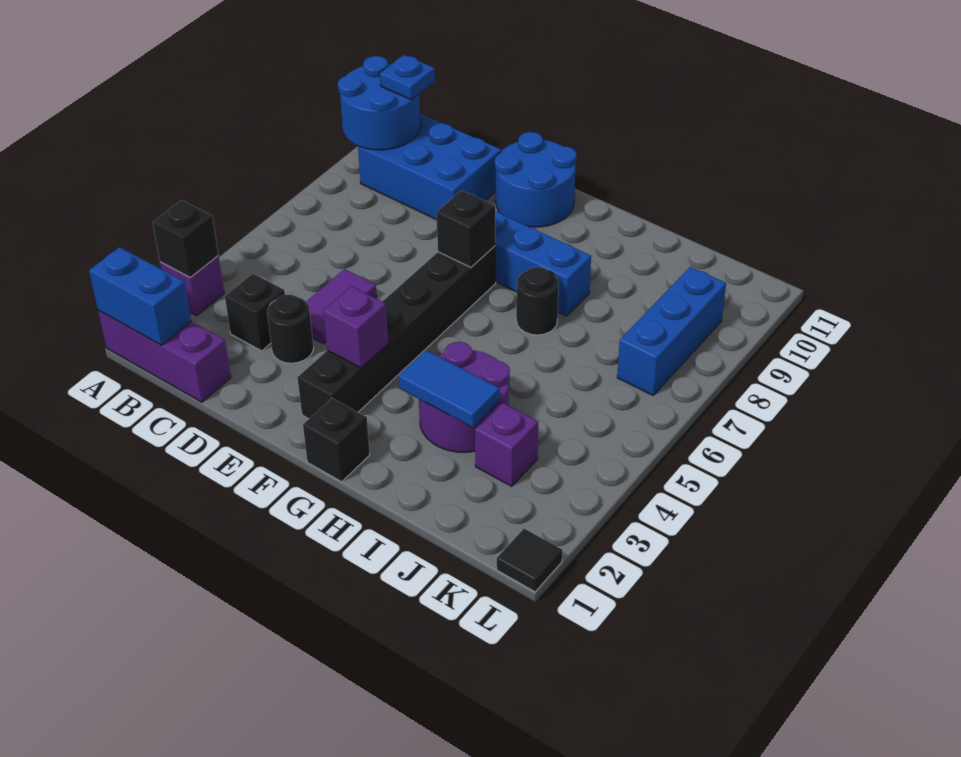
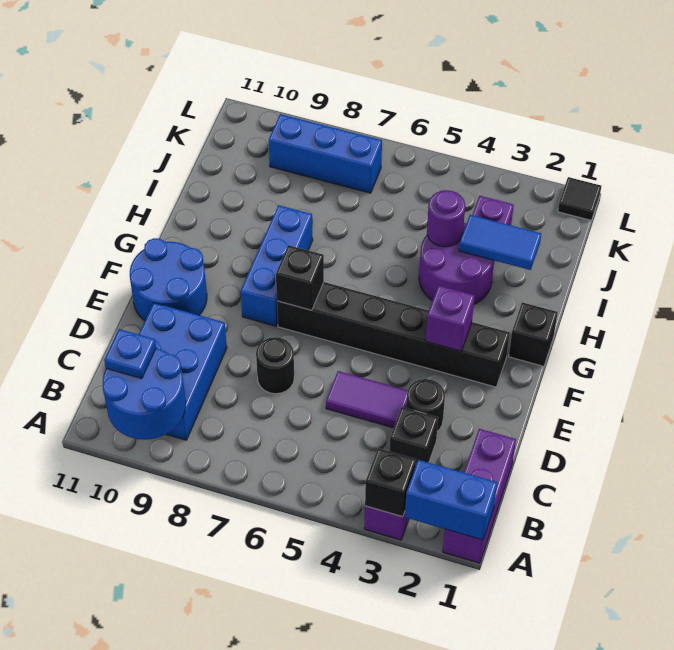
blue brick A1:B1 level 2 -> blue brick A1:A2 level 2
blue tile H3:I3 level 2 -> blue tile I2:I3 level 2
black round brick H7 level 1 -> black round brick D7 level 1
none -> purple round brick I4 level 2

